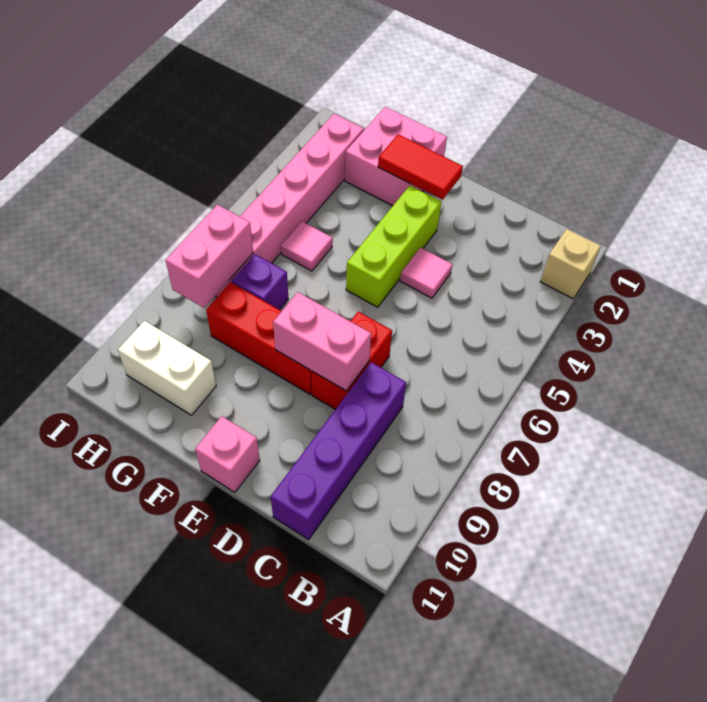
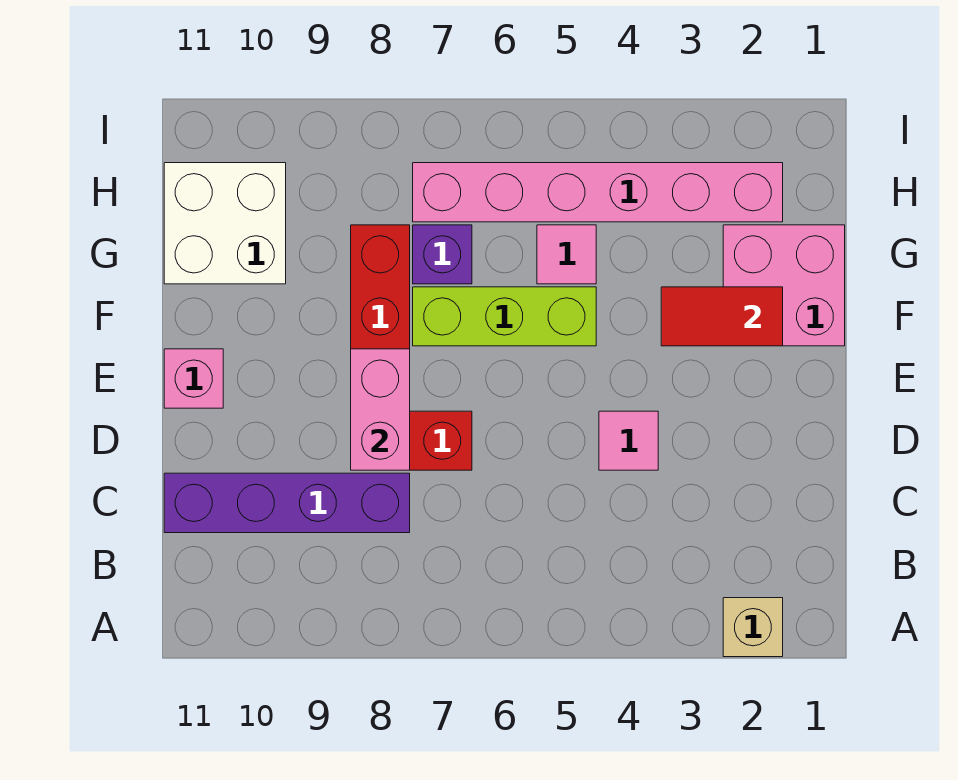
red tile E2:F2 level 2 -> red tile F2:F3 level 2
lime brick E3:E5 level 1 -> lime brick F5:F7 level 1
white brick G10:H10 level 1 -> white brick G10:H11 level 1
pink brick H7:H8 level 2 -> none

